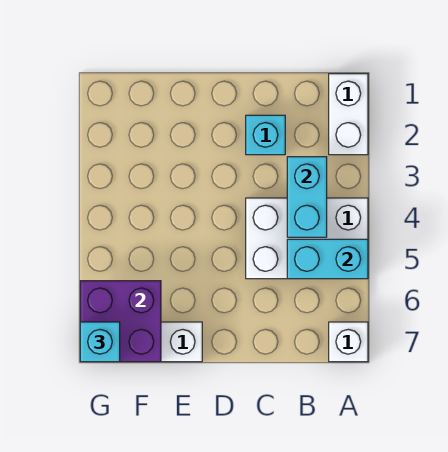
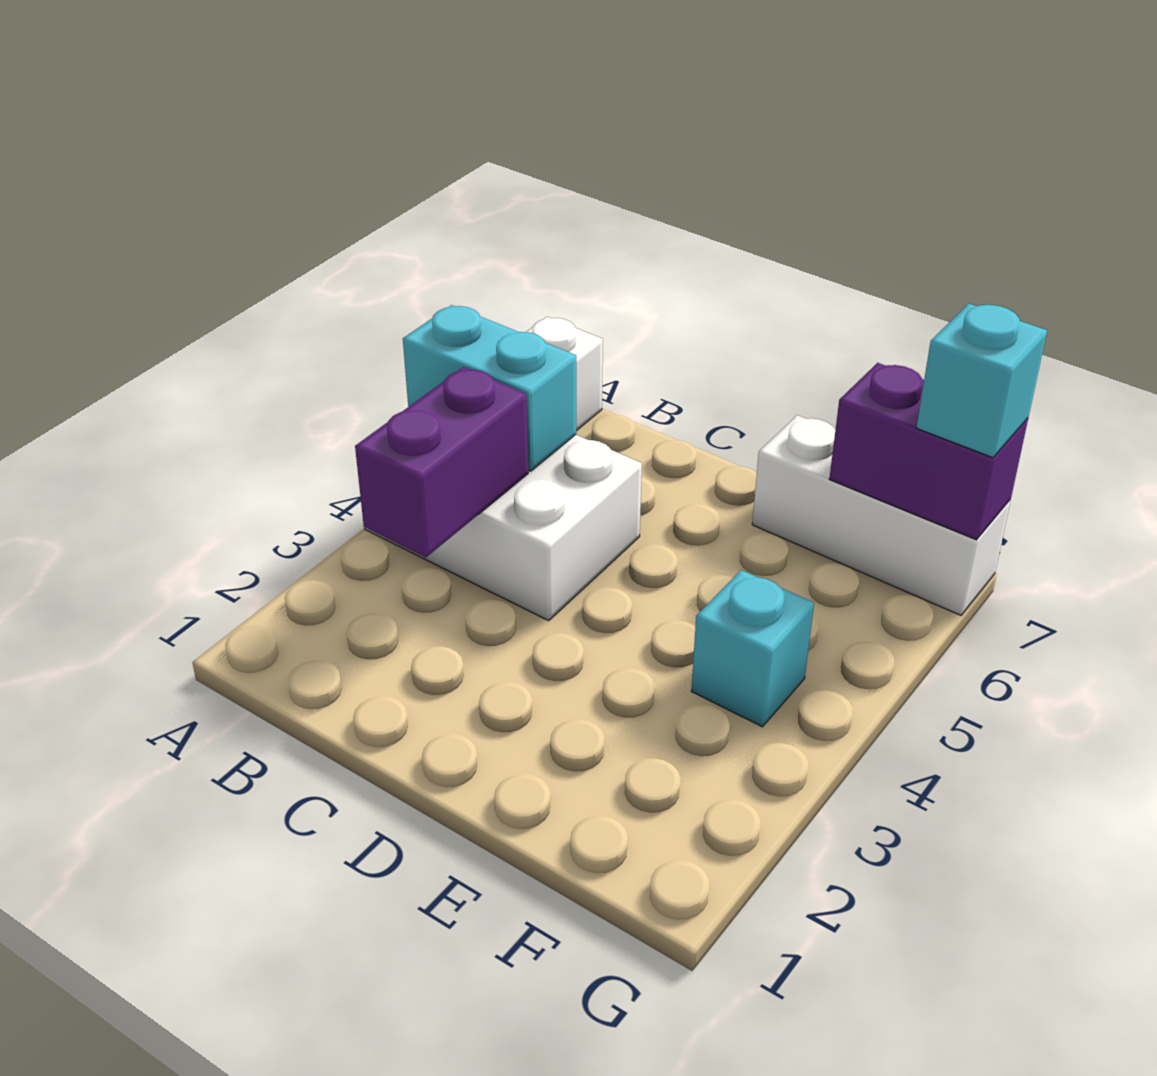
white brick A1:A2 level 1 -> none
cyan brick B3:B4 level 2 -> purple brick B3:B4 level 2
cyan brick C2 level 1 -> cyan brick F4 level 1
purple brick F6:G7 level 2 -> purple brick F7:G7 level 2

